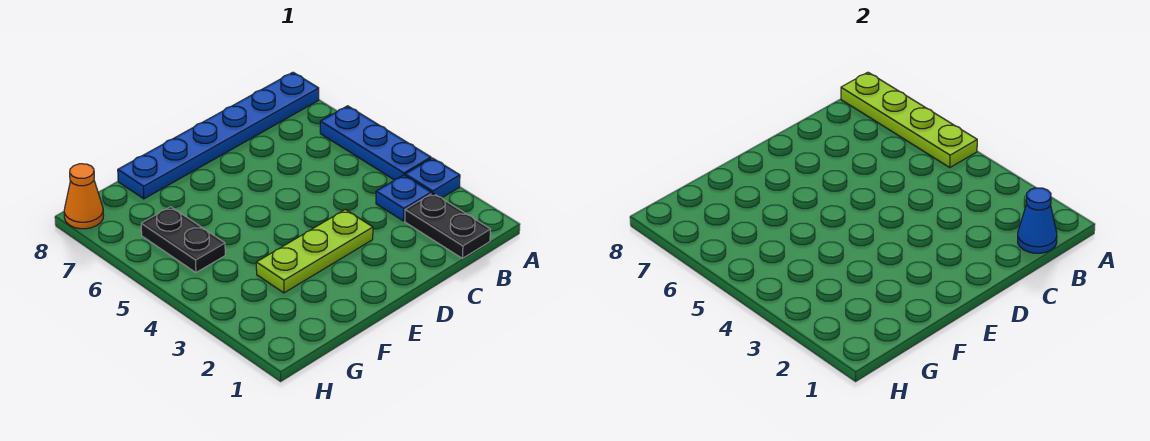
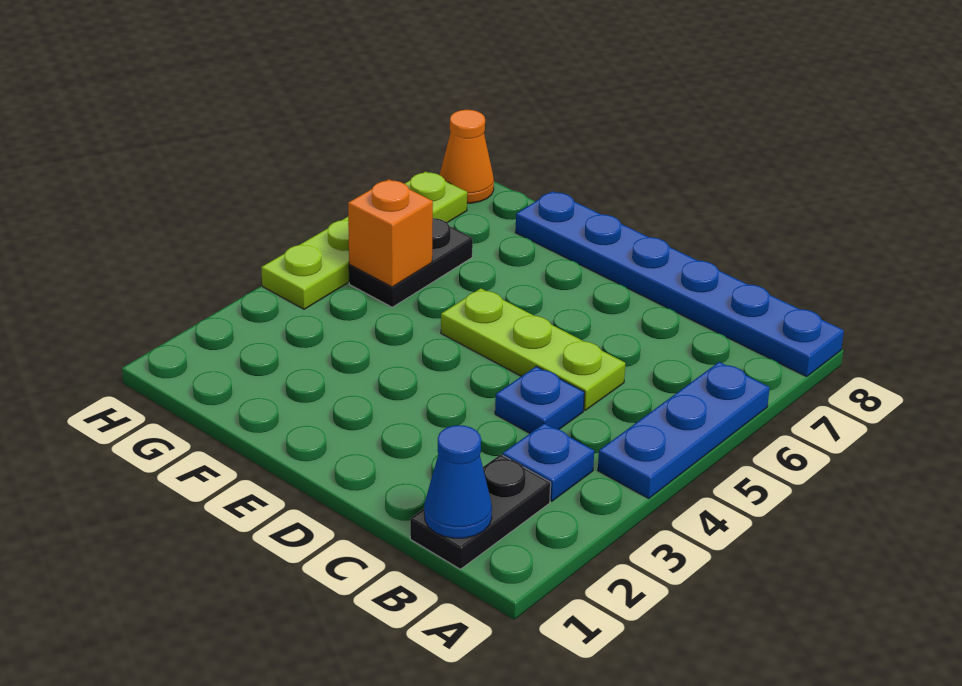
blue plate A3 level 1 -> blue plate C4 level 1
lime plate A5:A8 level 2 -> lime plate H4:H7 level 1
lime plate D3:F3 level 1 -> lime plate C5:E5 level 1
none -> orange brick G5 level 2

